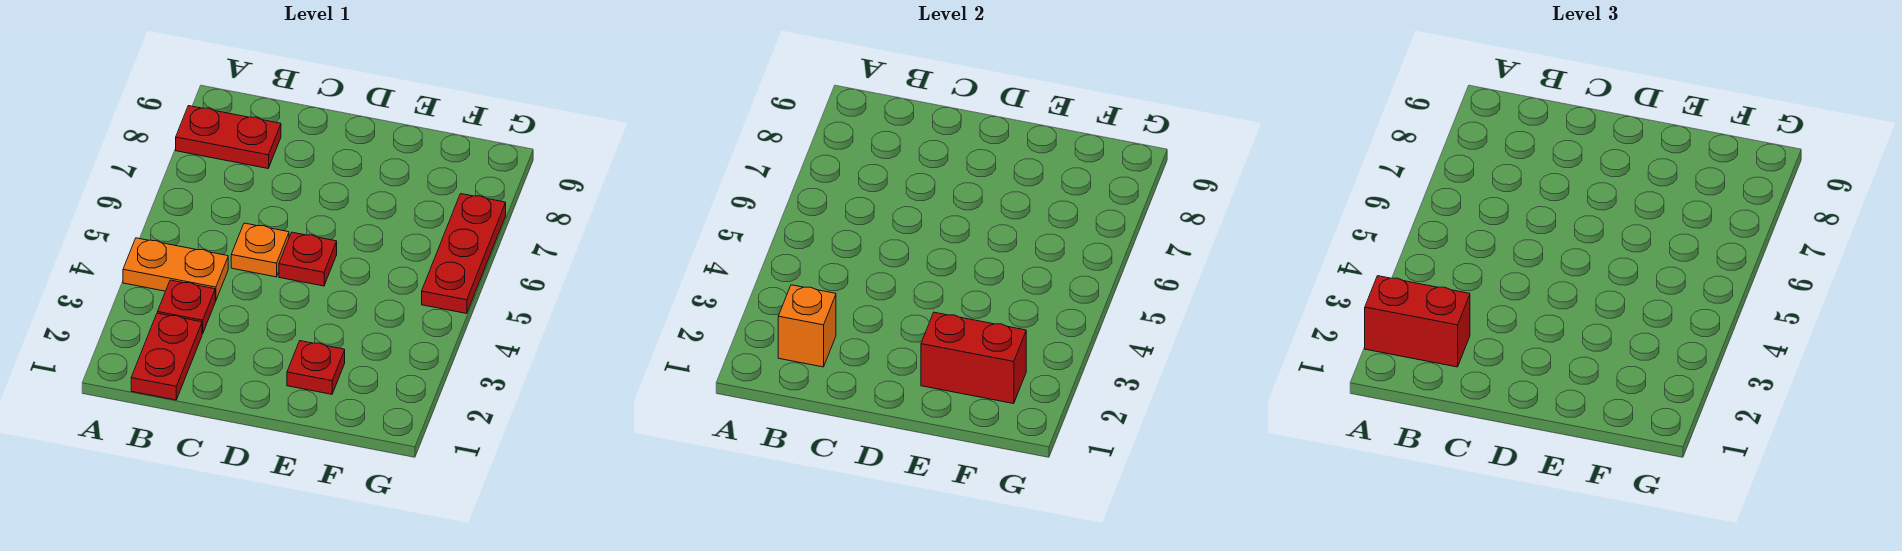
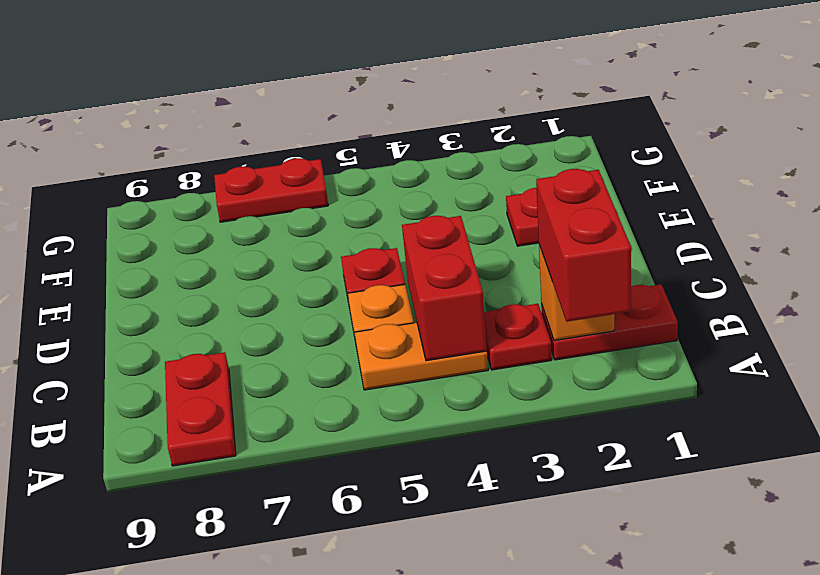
orange plate A4:B4 level 1 -> orange plate B4:B5 level 1
red brick E2:F2 level 2 -> red brick B4:C4 level 2
red plate G5:G7 level 1 -> red plate G6:G7 level 1

